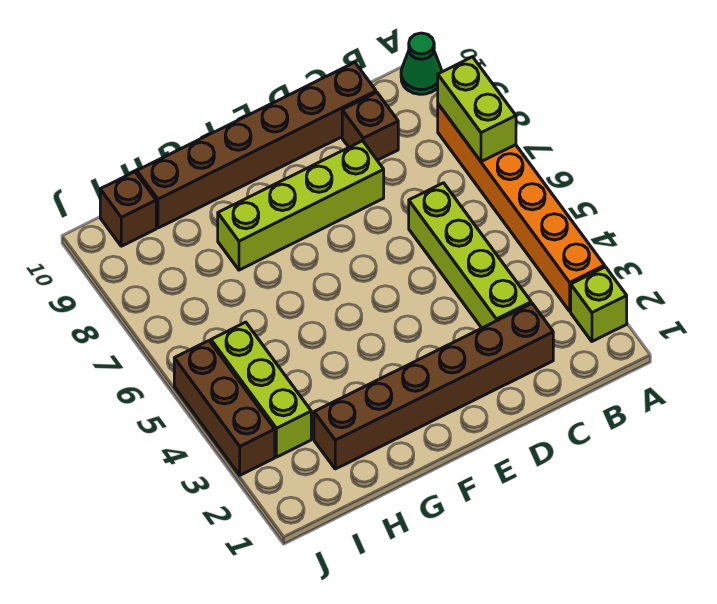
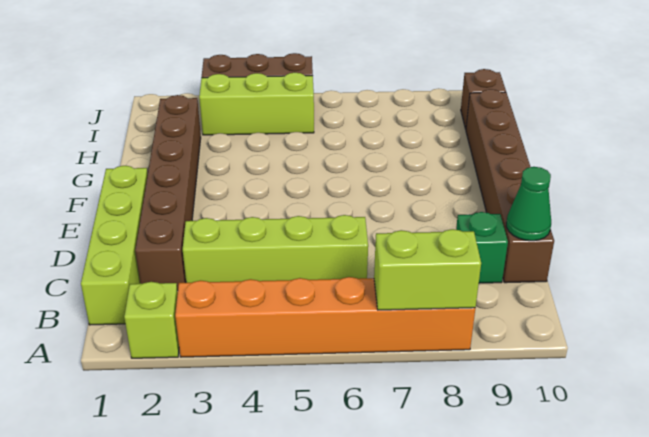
green cone A10 level 1 -> green cone C10 level 2
brown brick C9 level 1 -> green brick C9 level 1
lime brick D8:G8 level 1 -> lime brick B1:E1 level 1

